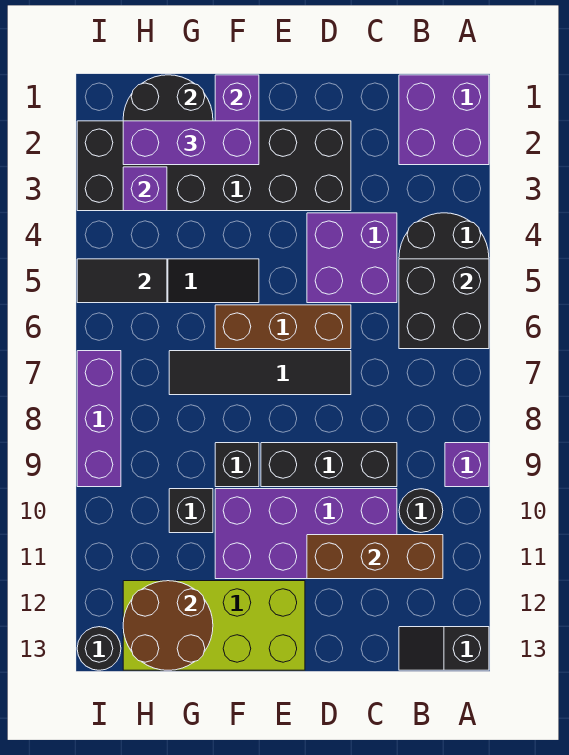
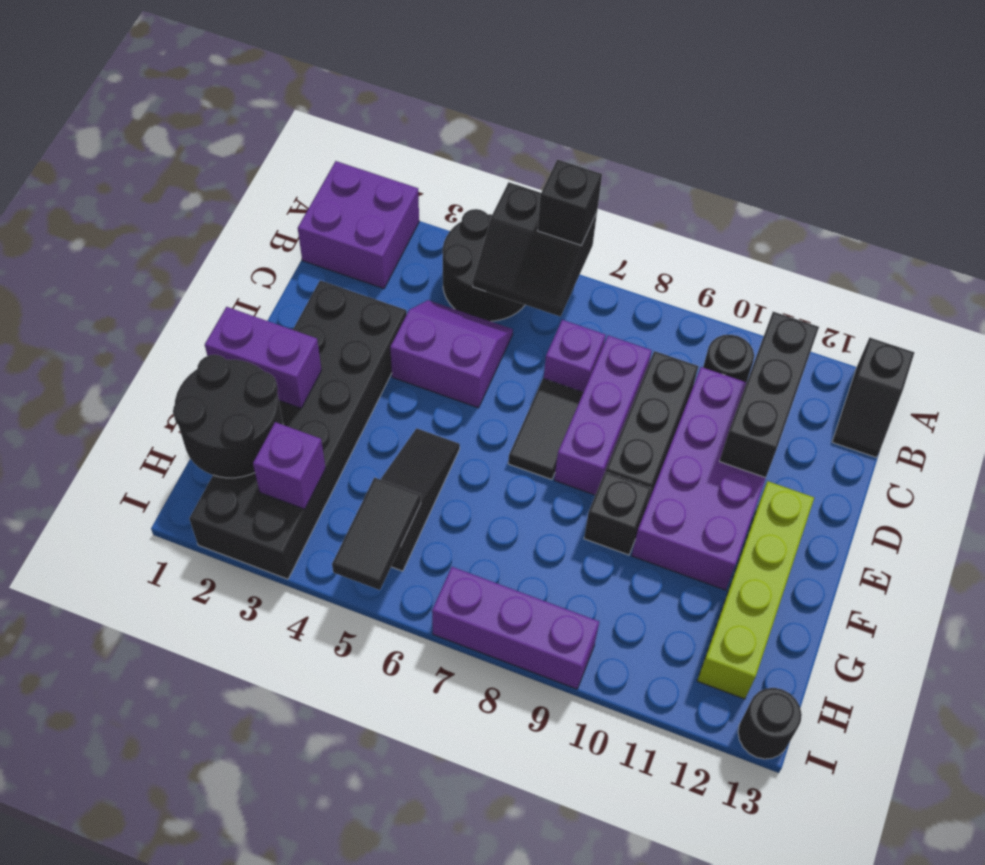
black brick A5:B6 level 2 -> black slope A5:B6 level 2 top A
purple brick A9 level 1 -> purple brick C7 level 1
brown brick B11:D11 level 2 -> black brick B11:D11 level 2
purple brick C4:D5 level 1 -> purple slope C4:D5 level 1 top D
brown brick D6:F6 level 1 -> none
black tile D7:G7 level 1 -> black tile D7:E7 level 1
lime brick E12:H13 level 1 -> lime brick E12:H12 level 1
purple brick F2:H2 level 3 -> purple brick C8:E8 level 1
black brick G10 level 1 -> black brick A6 level 3
brown round brick G12:H13 level 2 -> none

